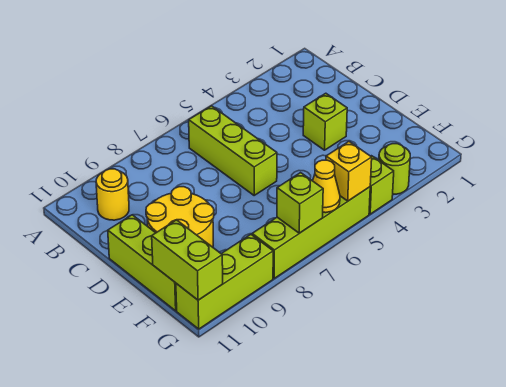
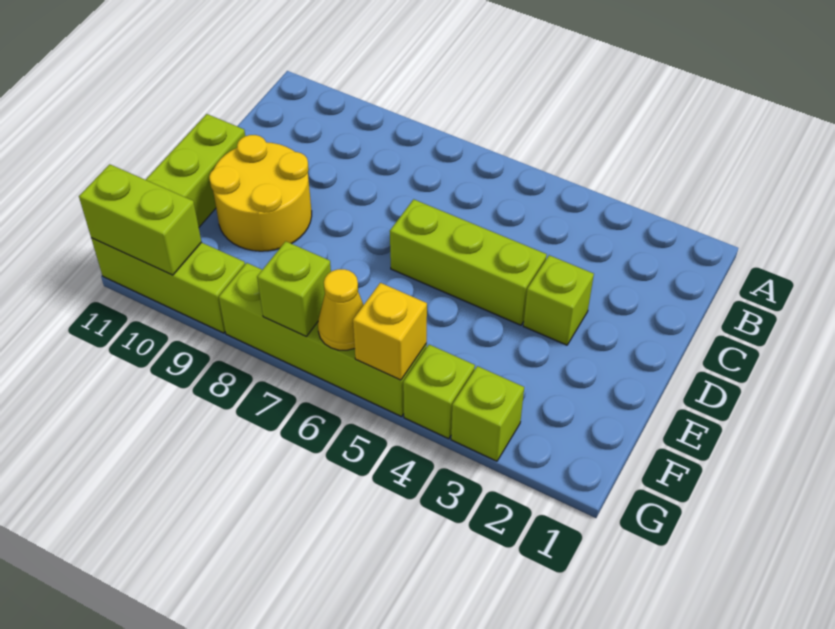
lime brick B6:D6 level 1 -> lime brick D4:D6 level 1
yellow round brick B10 level 1 -> none
lime brick F11:G11 level 2 -> lime brick G10:G11 level 2
lime round brick G3 level 1 -> lime brick G3 level 1

